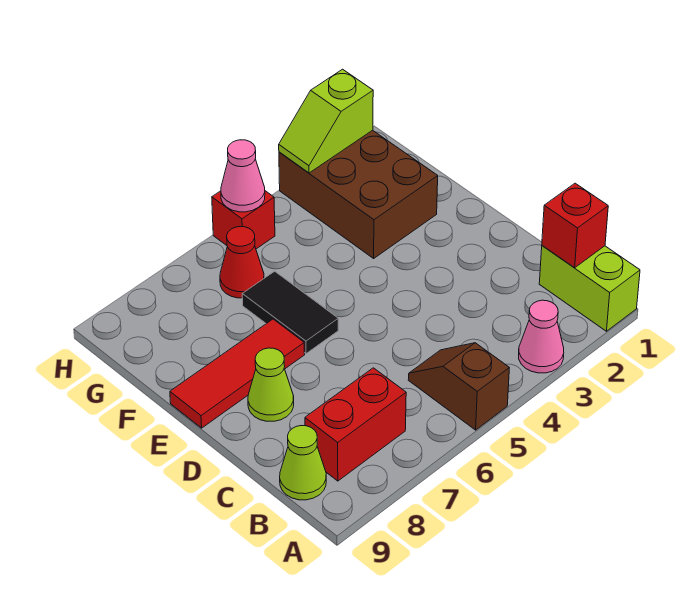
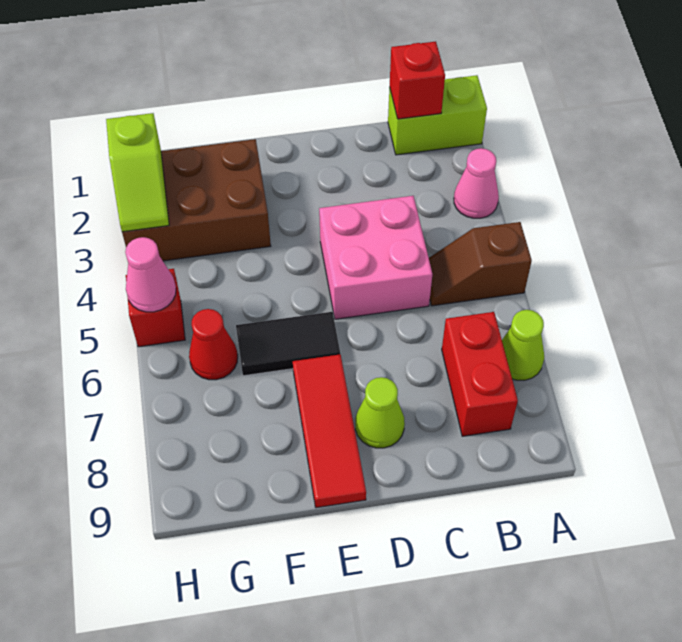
lime cone B9 level 1 -> lime cone A7 level 1
none -> pink brick C4:D5 level 1

